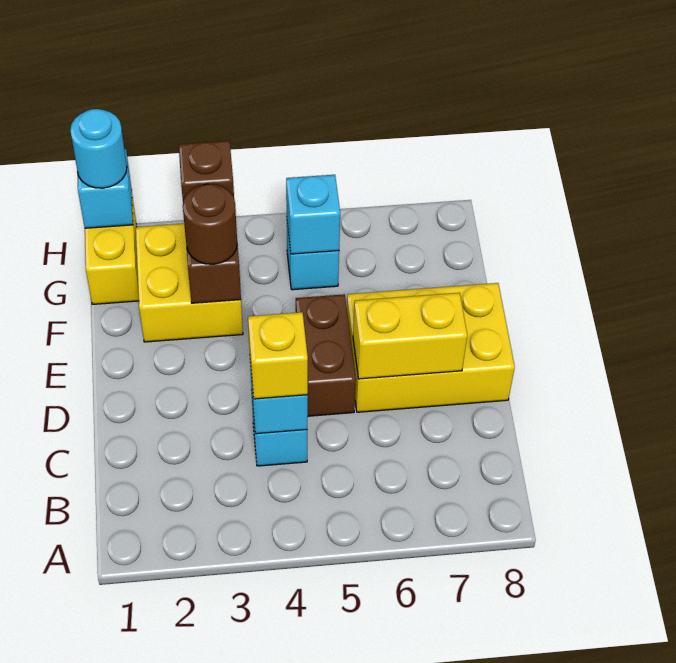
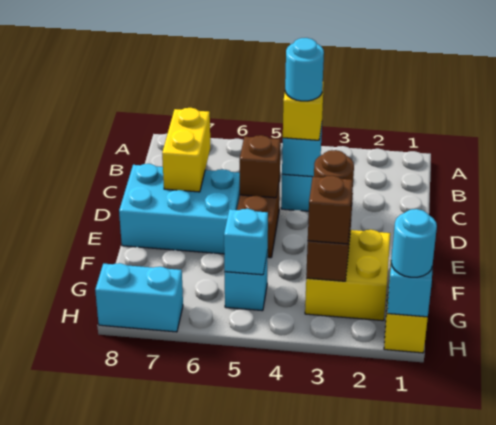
none -> cyan round brick C4 level 4
none -> brown brick D5 level 2
yellow brick D6:E8 level 1 -> cyan brick D6:E8 level 1
yellow brick D6:D7 level 2 -> yellow brick C7:D7 level 2
none -> cyan brick H7:H8 level 1

